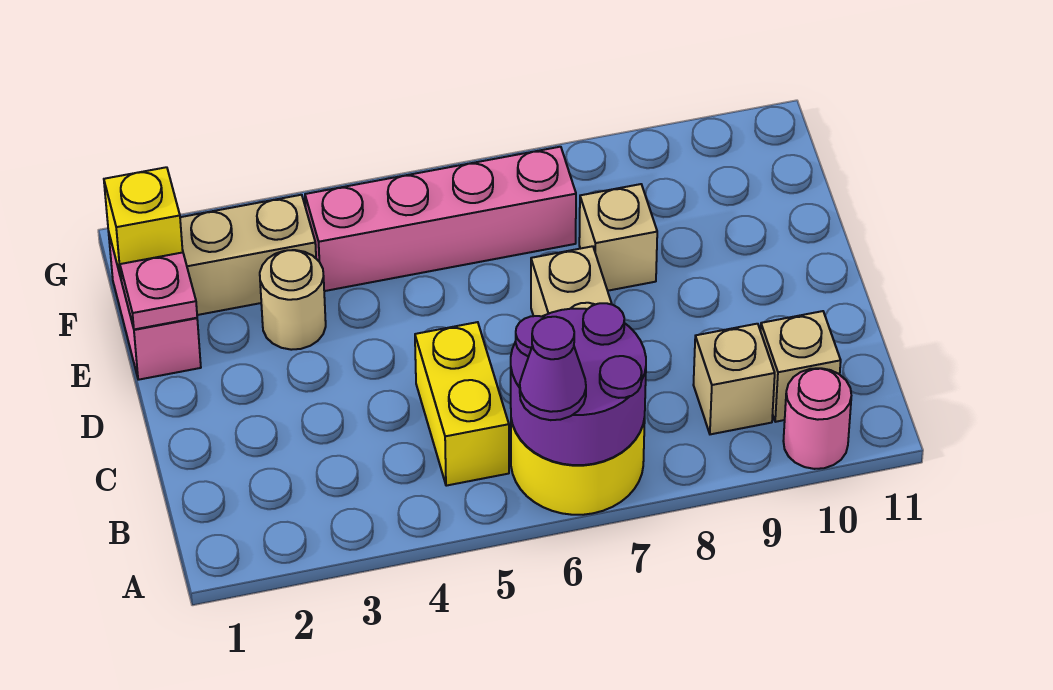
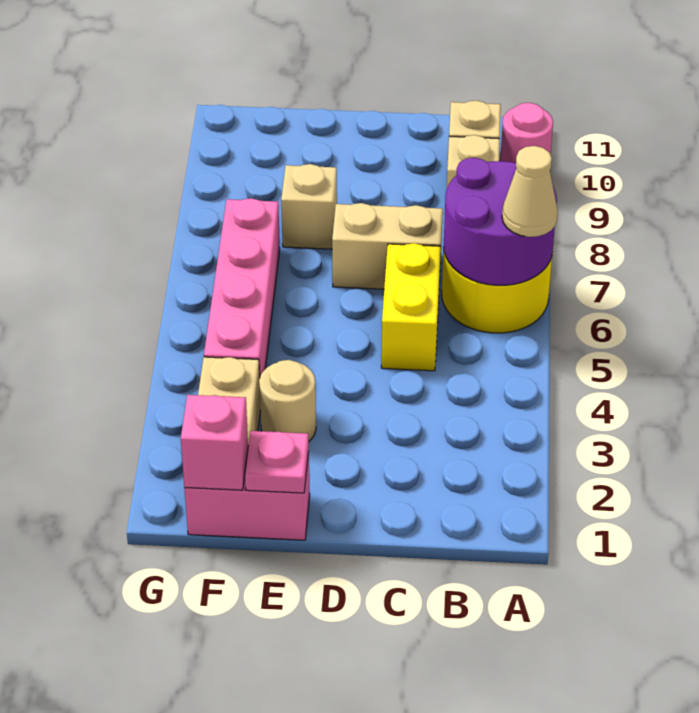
purple cone A6 level 3 -> tan cone A6 level 3
yellow brick B5:C5 level 1 -> yellow brick C5:C6 level 1
yellow brick F1 level 2 -> pink brick F1 level 2

